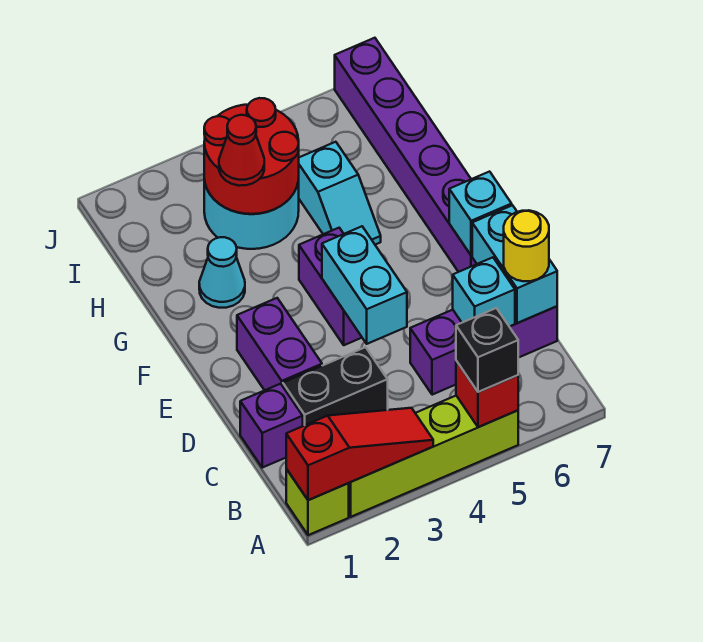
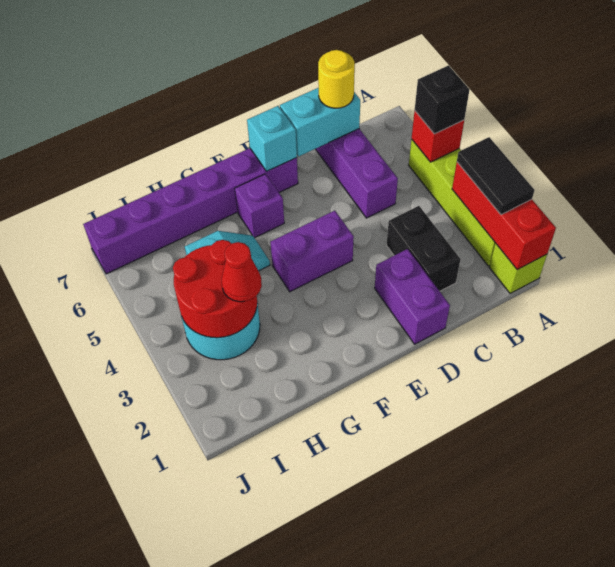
red slope A1:A3 level 2 top 1 -> red brick A1:A3 level 2
none -> black tile A2:A3 level 3
purple brick C1 level 1 -> purple brick F6 level 1
cyan brick C6 level 2 -> none
purple brick D2:E2 level 1 -> purple brick D1:D2 level 1
cyan brick D4:E4 level 2 -> none
cyan cone G2 level 1 -> none

